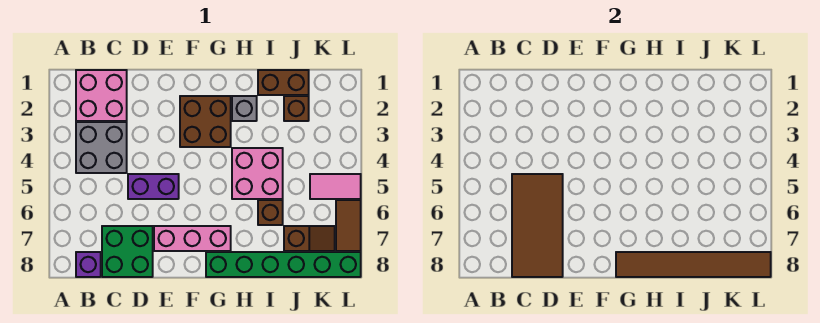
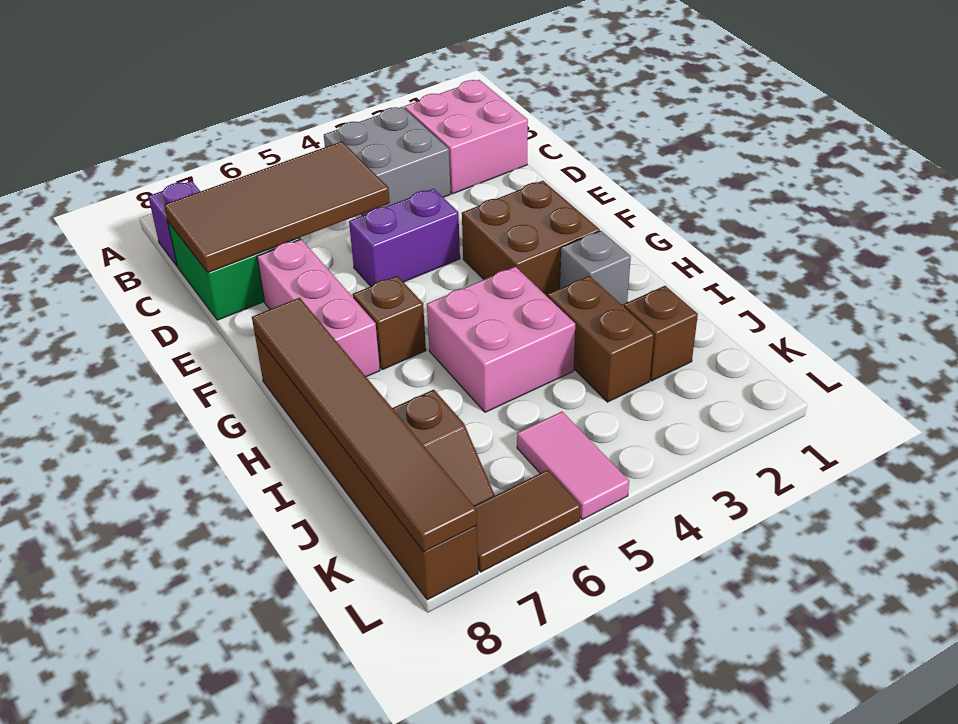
purple brick D5:E5 level 1 -> purple brick E4:E5 level 1
green brick G8:L8 level 1 -> brown brick G8:L8 level 1
brown brick I1:J1 level 1 -> brown brick I3:J3 level 1
brown brick I6 level 1 -> brown brick G6 level 1

